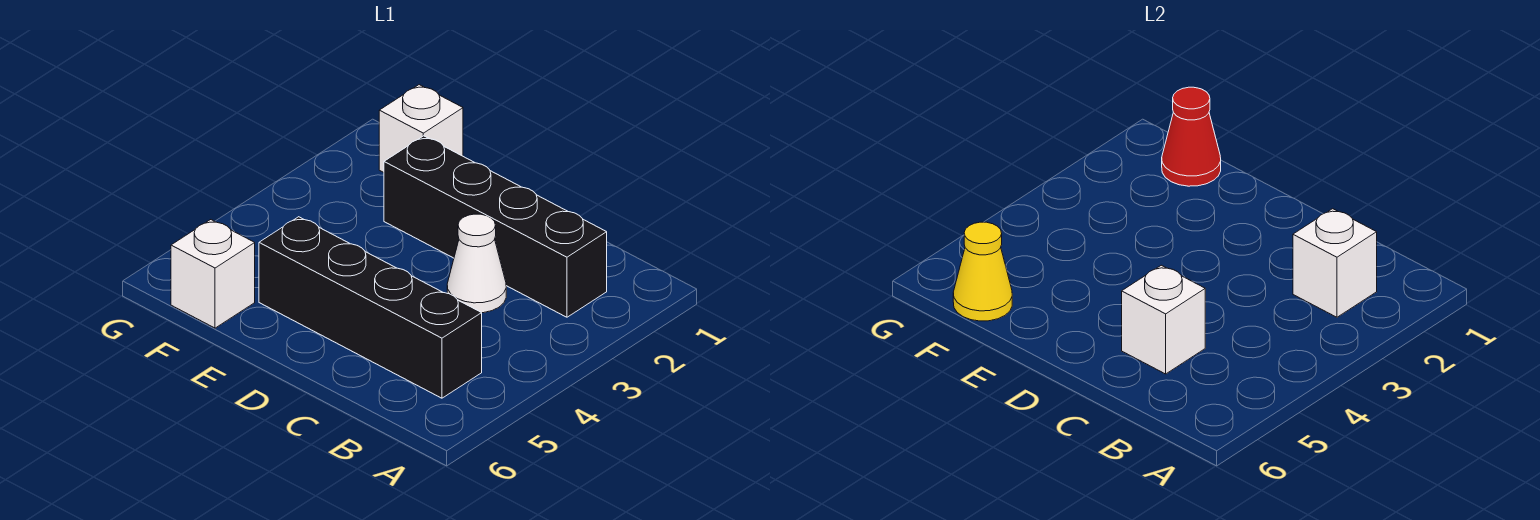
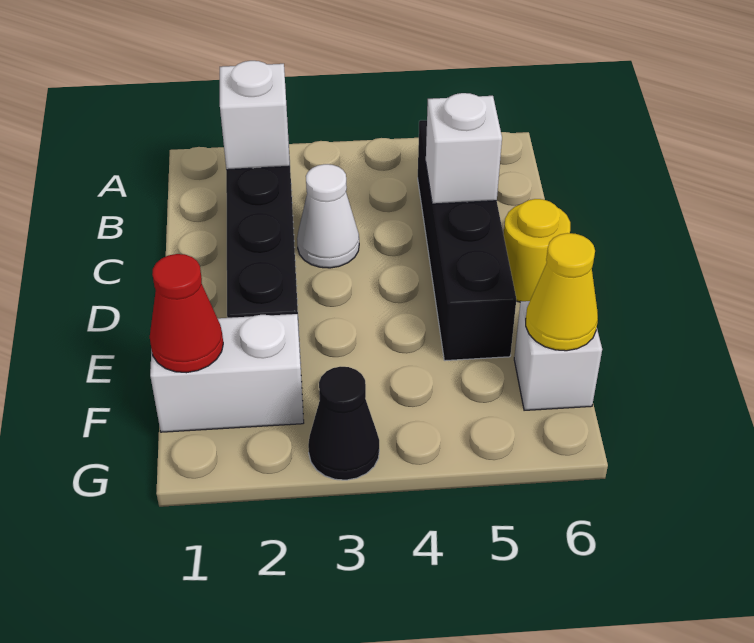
none -> yellow round brick D6 level 1
white brick F1 level 1 -> white brick F1:F2 level 1
none -> black cone G3 level 1

